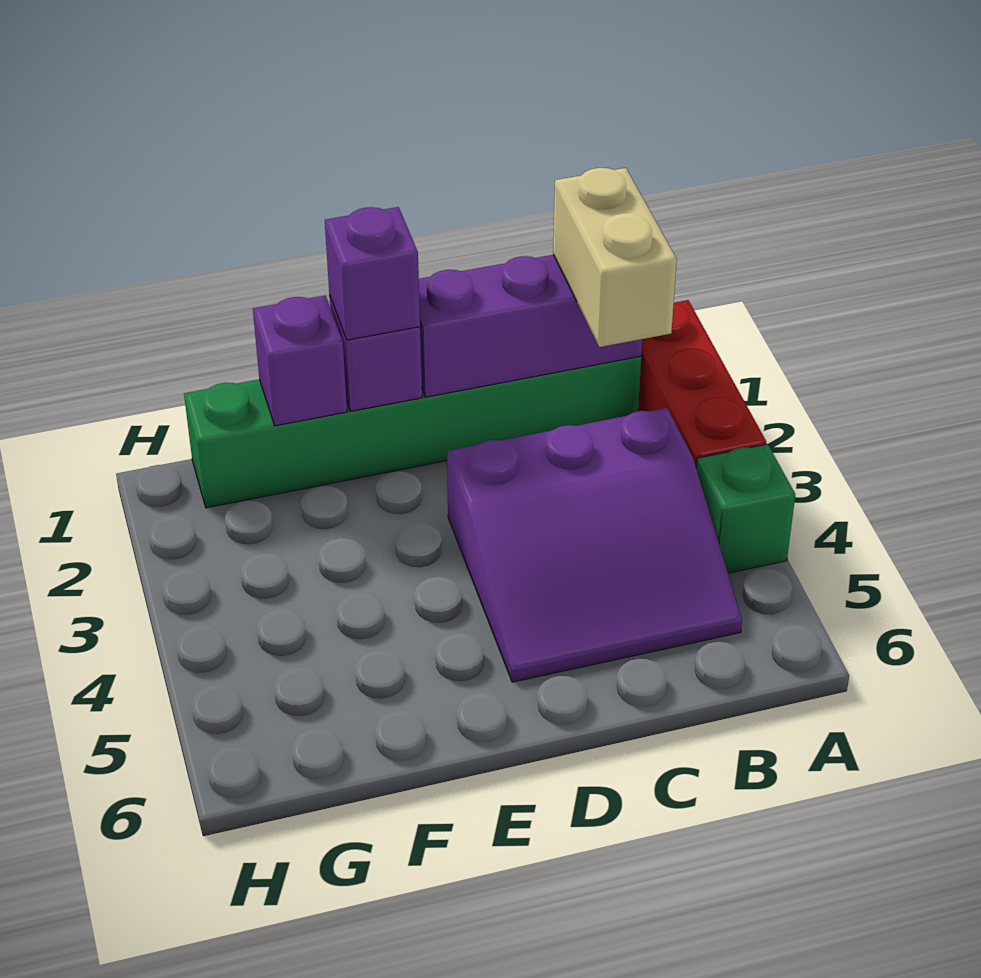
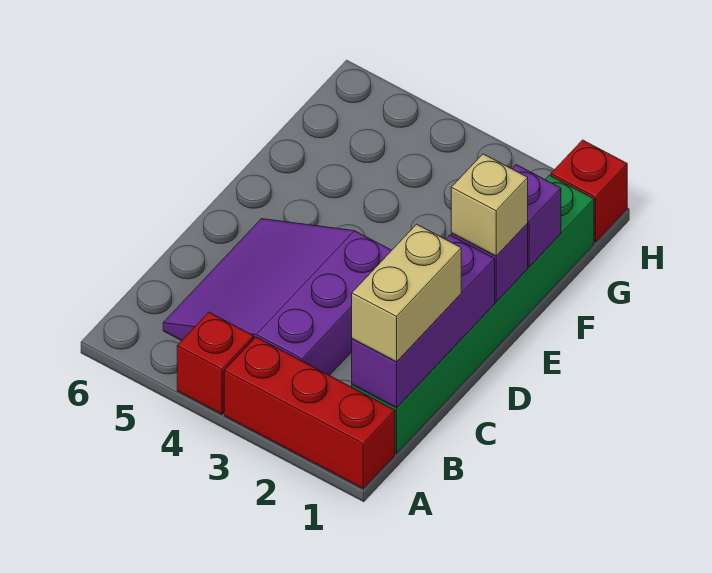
green brick A4 level 1 -> red brick A4 level 1
tan brick B1:B2 level 3 -> tan brick B1:C1 level 3
purple brick E1 level 3 -> tan brick E1 level 3
none -> red brick H1 level 1

